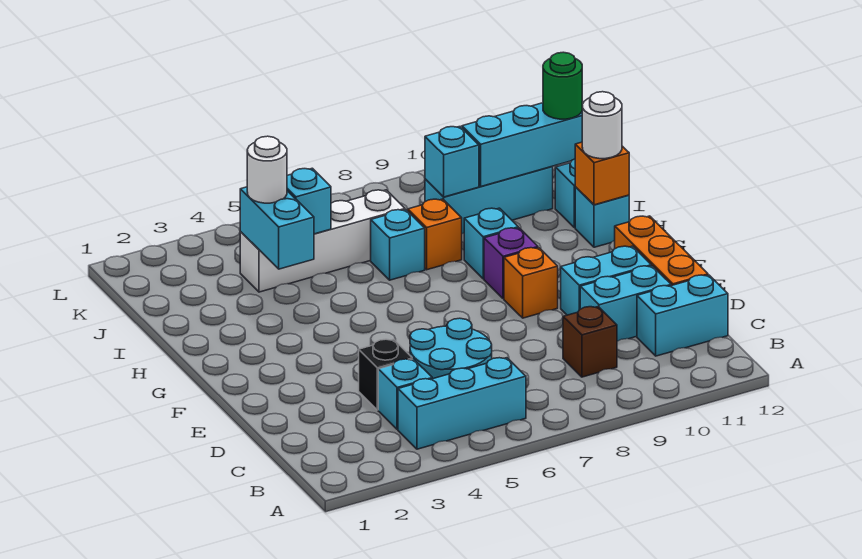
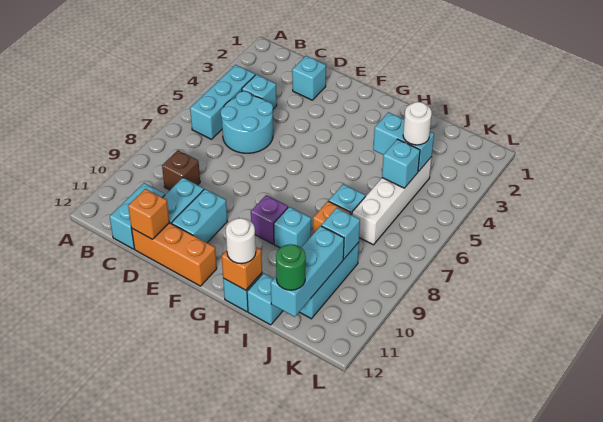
none -> cyan brick D2 level 1
black brick D4 level 1 -> none
orange brick F9 level 1 -> orange brick D12 level 2

